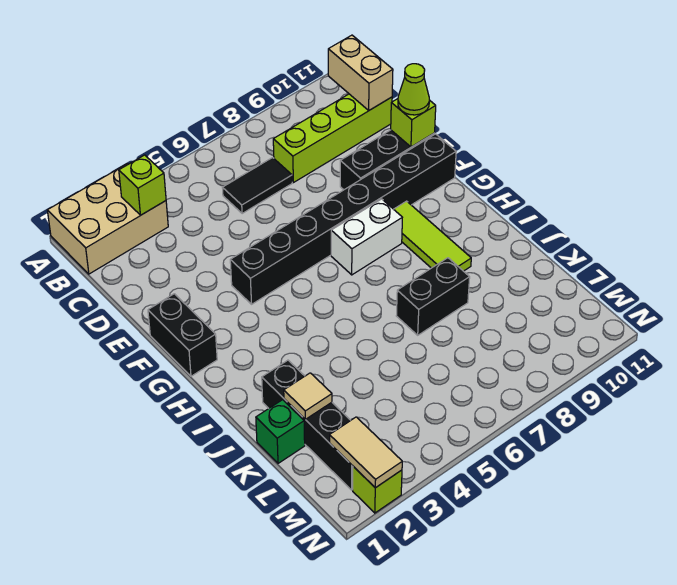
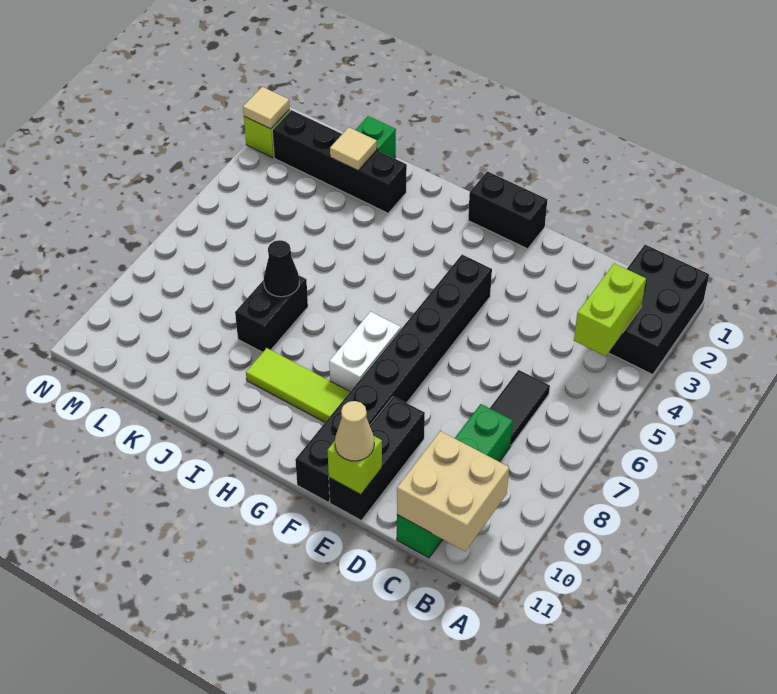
tan brick A1:B3 level 1 -> black brick A1:B3 level 1
lime brick B3 level 2 -> lime brick B3:B4 level 2
tan brick B11:C11 level 2 -> tan brick B10:C11 level 2
lime brick C8:C11 level 1 -> green brick C8:C11 level 1
lime cone E11 level 3 -> tan cone E11 level 3
none -> black cone J7 level 2
tan tile M2:N2 level 2 -> tan tile N2 level 2

